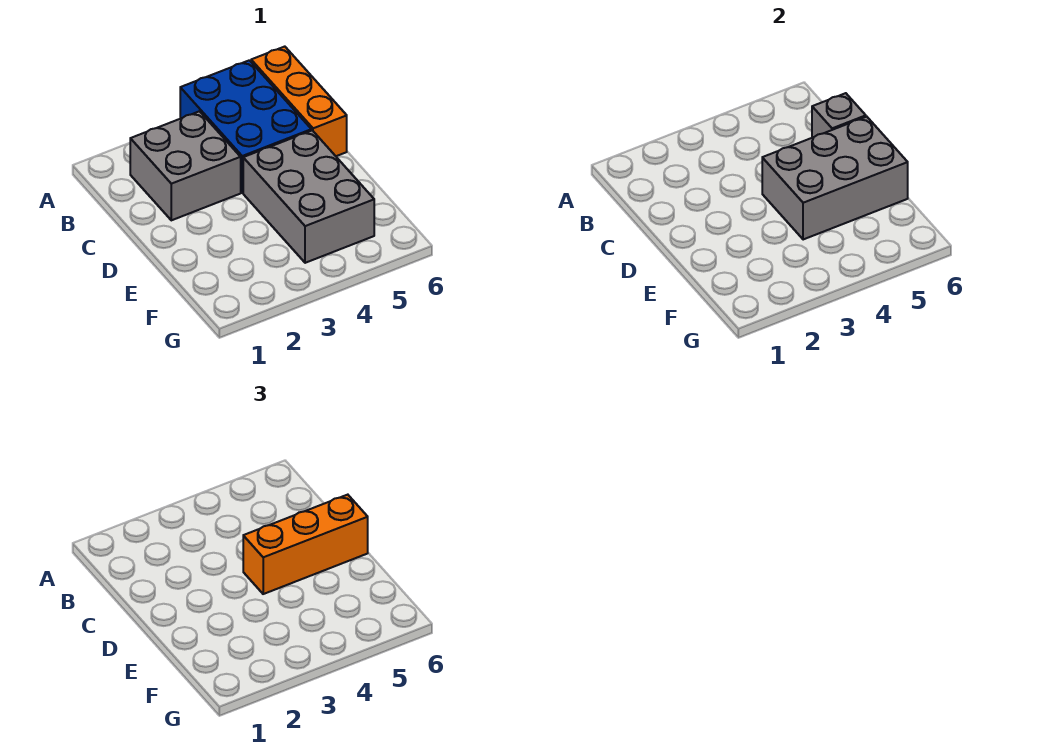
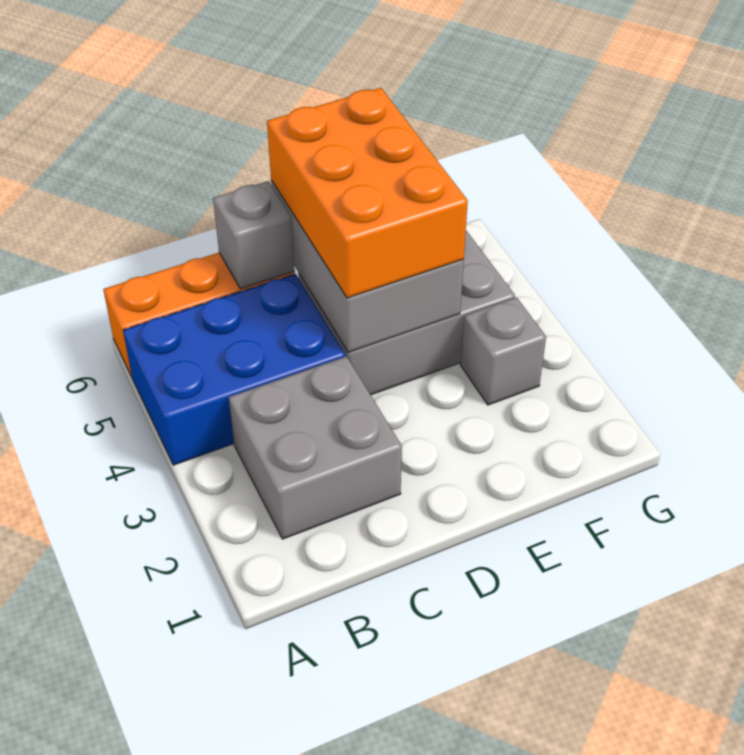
orange brick D4:D6 level 3 -> orange brick D4:E6 level 3
none -> grey brick F3 level 1

